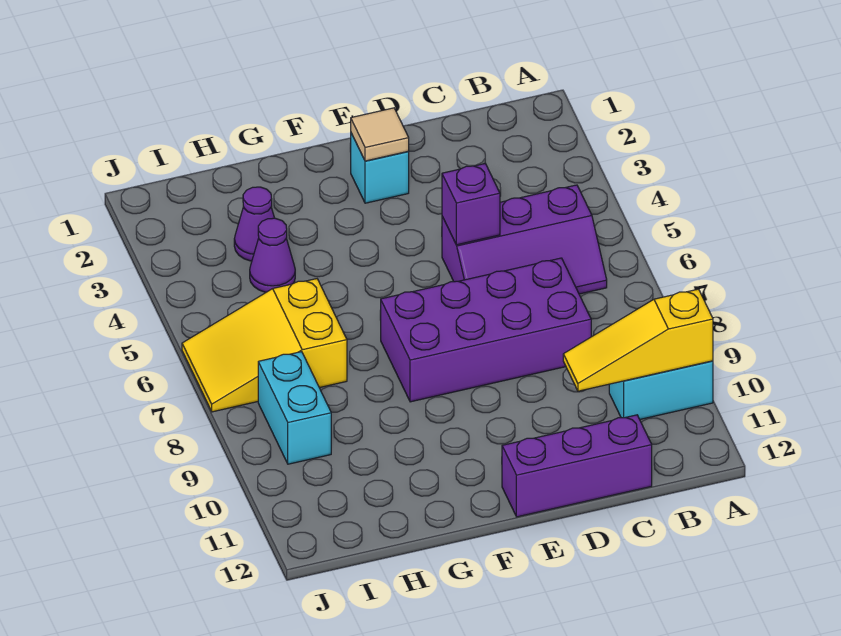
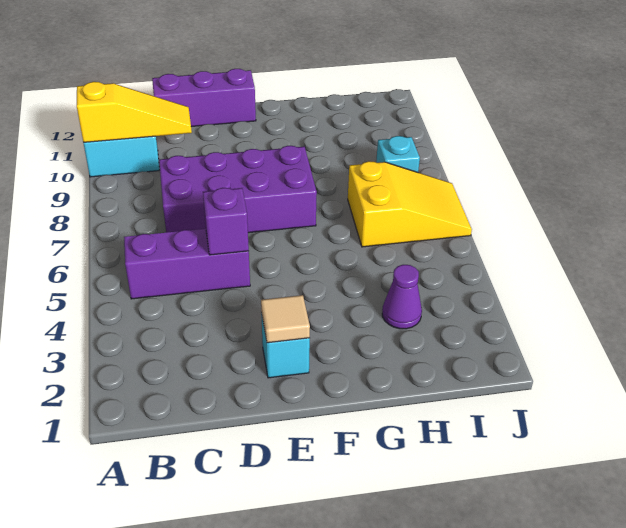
purple cone H4 level 1 -> none
cyan brick I8:I9 level 1 -> cyan brick I8 level 1

